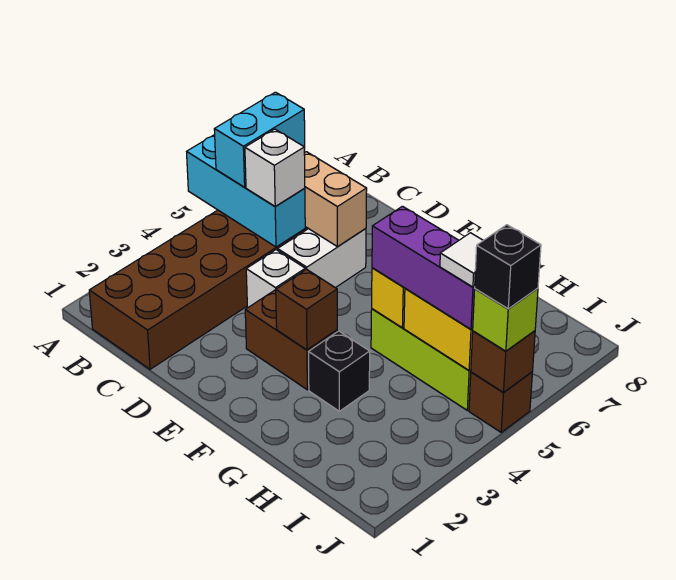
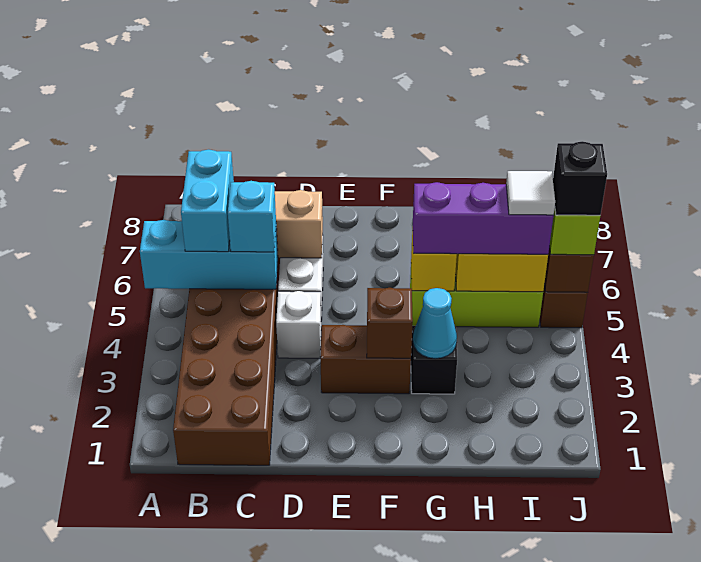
white brick C5 level 3 -> cyan brick C5 level 3
none -> cyan cone G3 level 2

